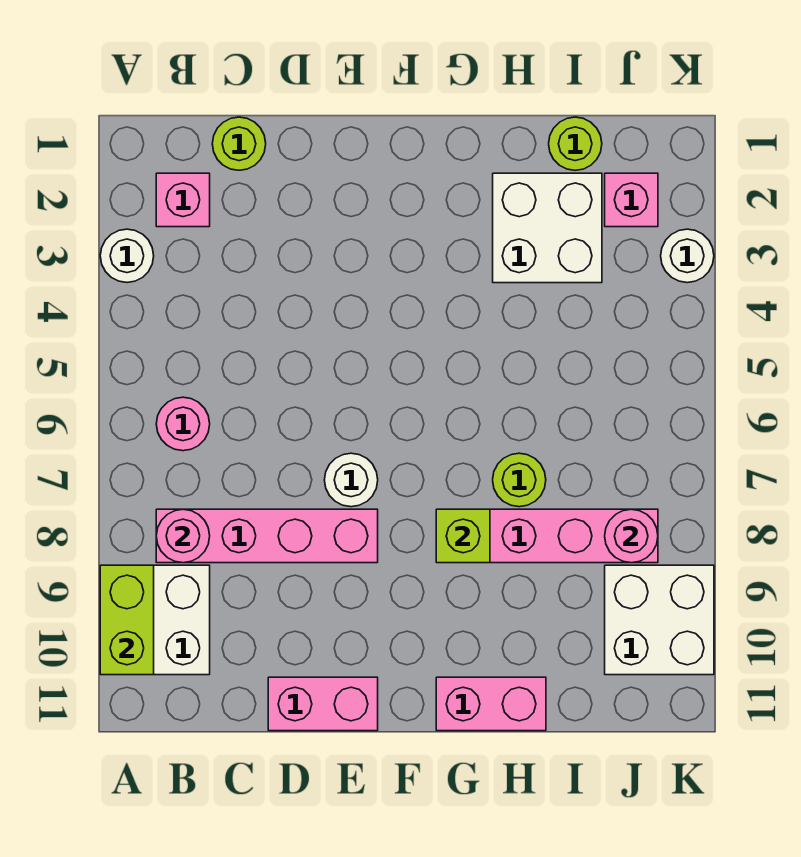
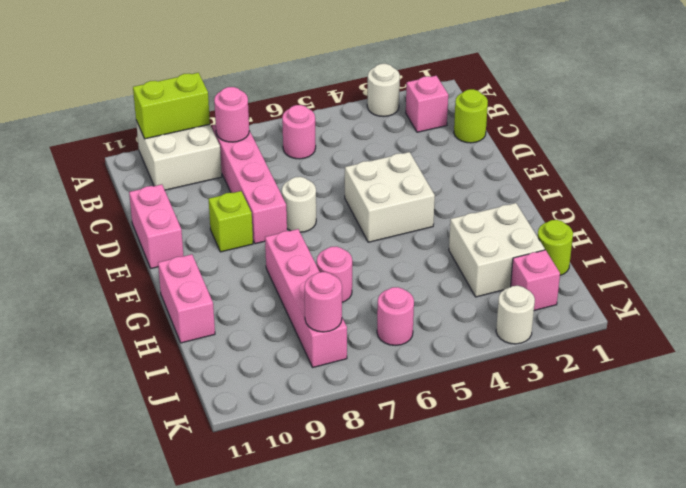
lime brick G8 level 2 -> lime brick E9 level 1
lime round brick H7 level 1 -> pink round brick H7 level 1
none -> pink round brick J6 level 1
white brick J9:K10 level 1 -> white brick E4:F5 level 1

